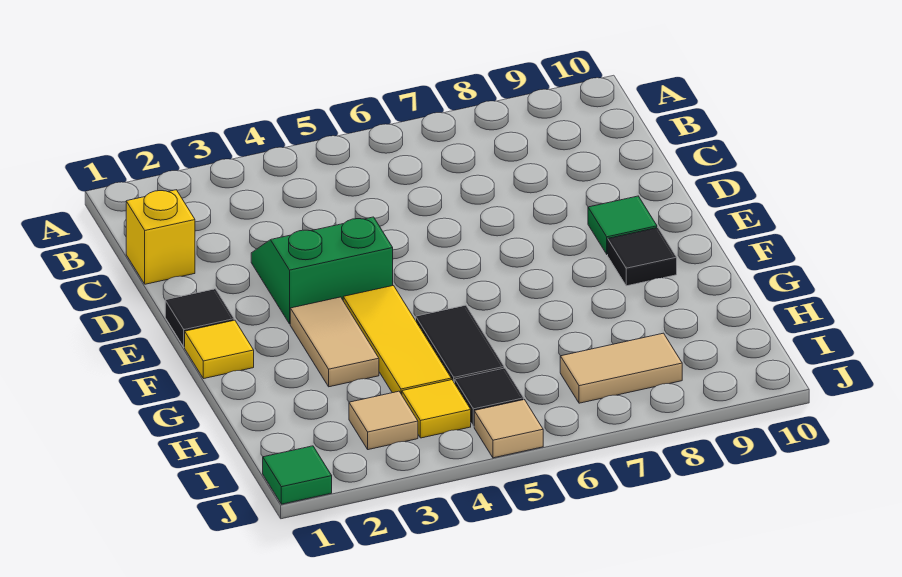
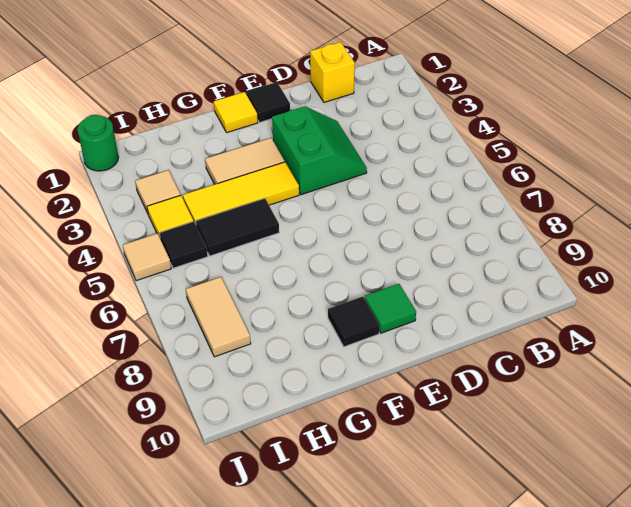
green tile J1 level 1 -> green round brick J1 level 1

